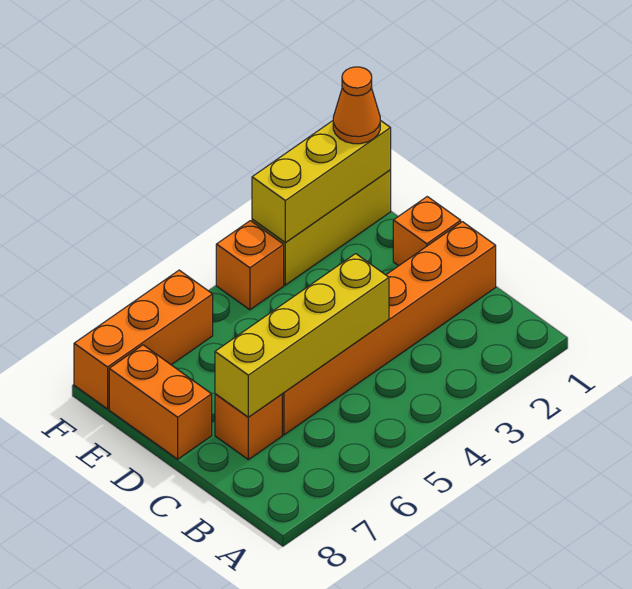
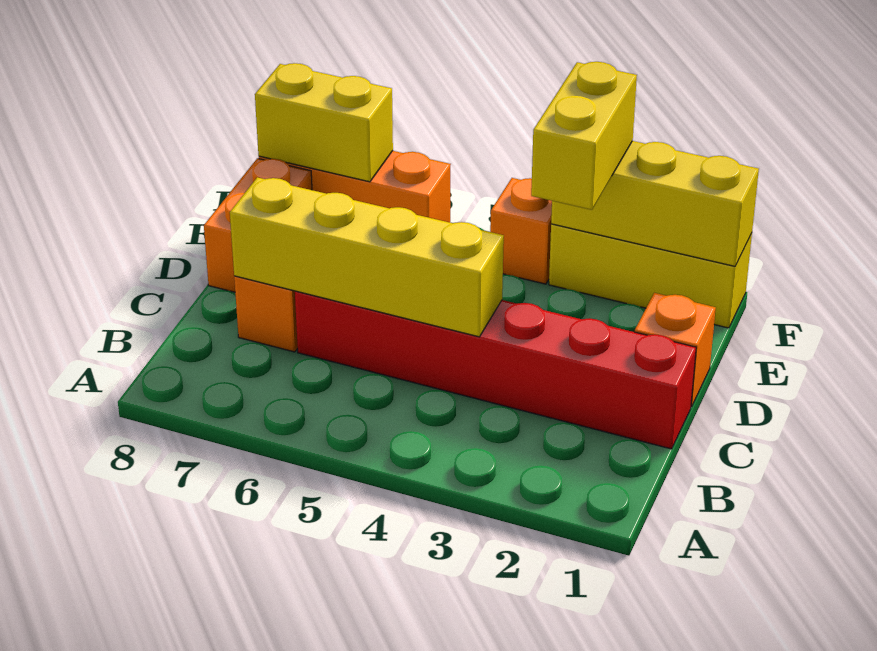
orange brick C1:C6 level 1 -> red brick C1:C6 level 1
none -> yellow brick E3:F3 level 3
orange cone F1 level 3 -> none
none -> yellow brick F7:F8 level 2

